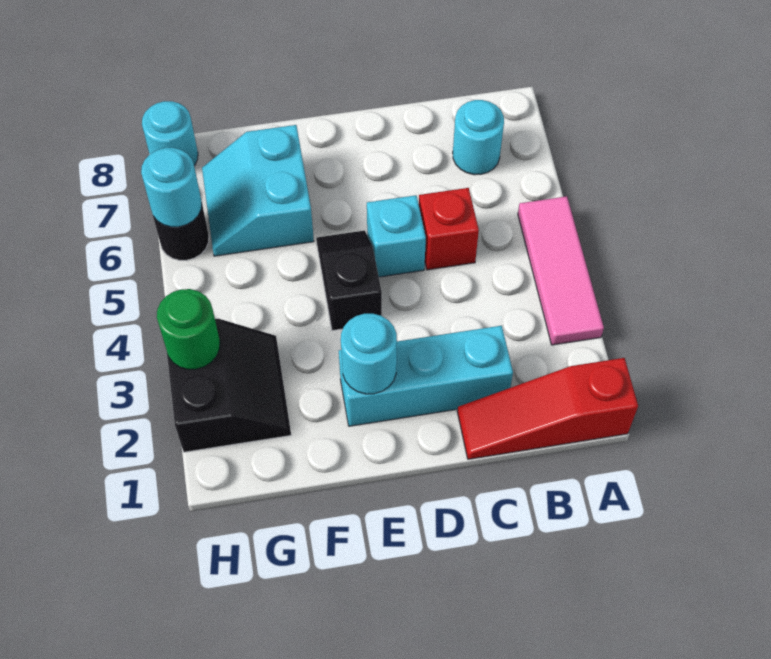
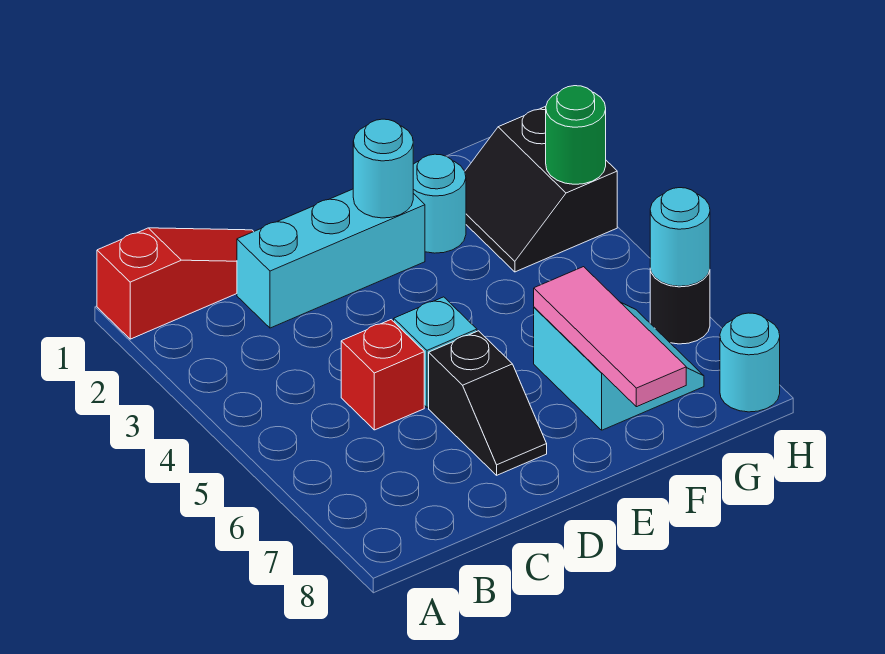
pink tile A3:A5 level 1 -> pink tile F6:F8 level 2
cyan round brick B7 level 1 -> cyan round brick F2 level 1
black slope E4:E5 level 1 top 4 -> black slope D6:D7 level 1 top 6

